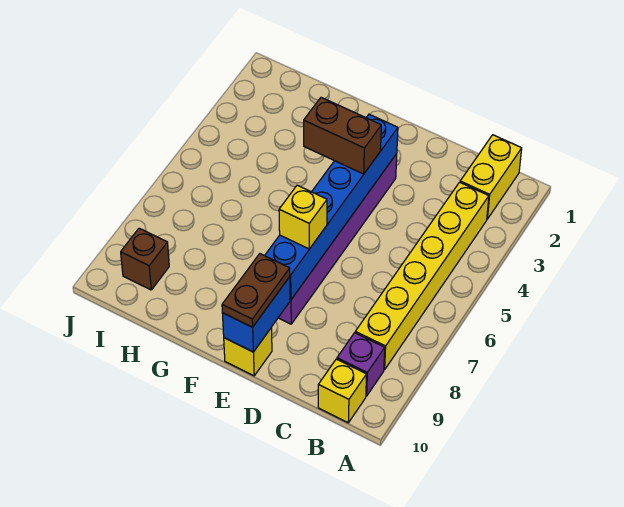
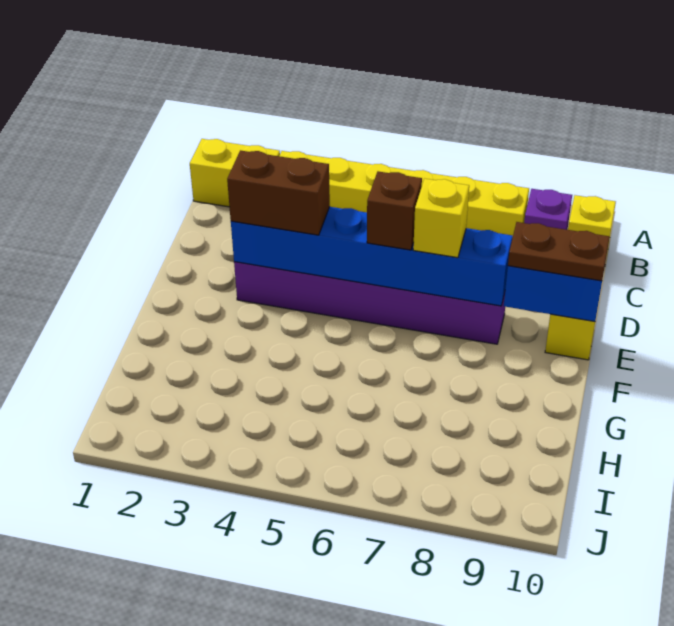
brown brick E4:F4 level 3 -> brown brick E3:E4 level 3
brown brick I9 level 1 -> brown brick E6 level 3

